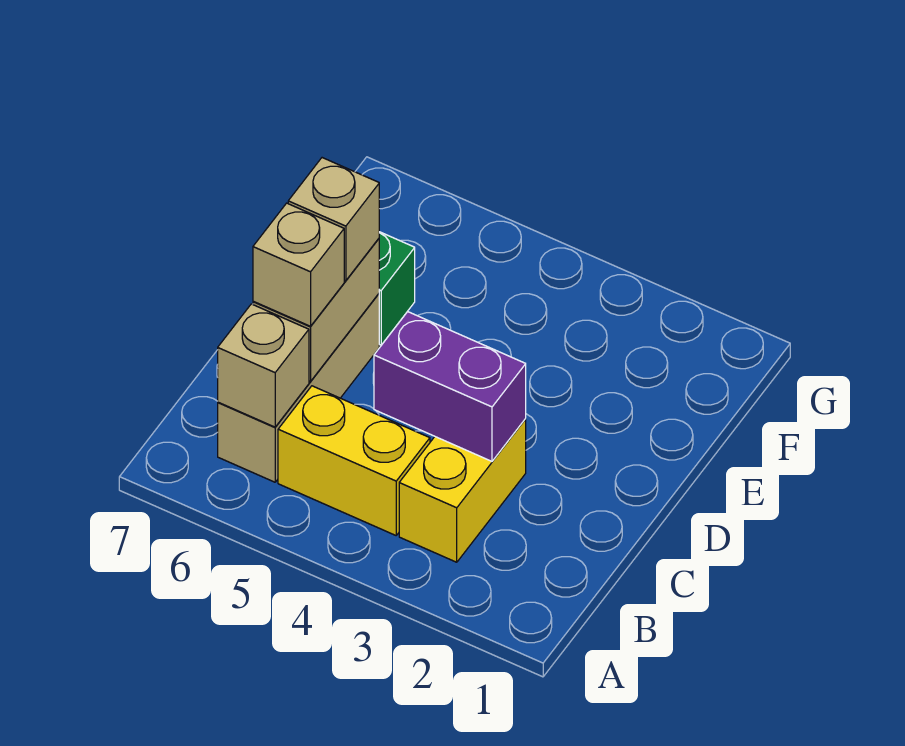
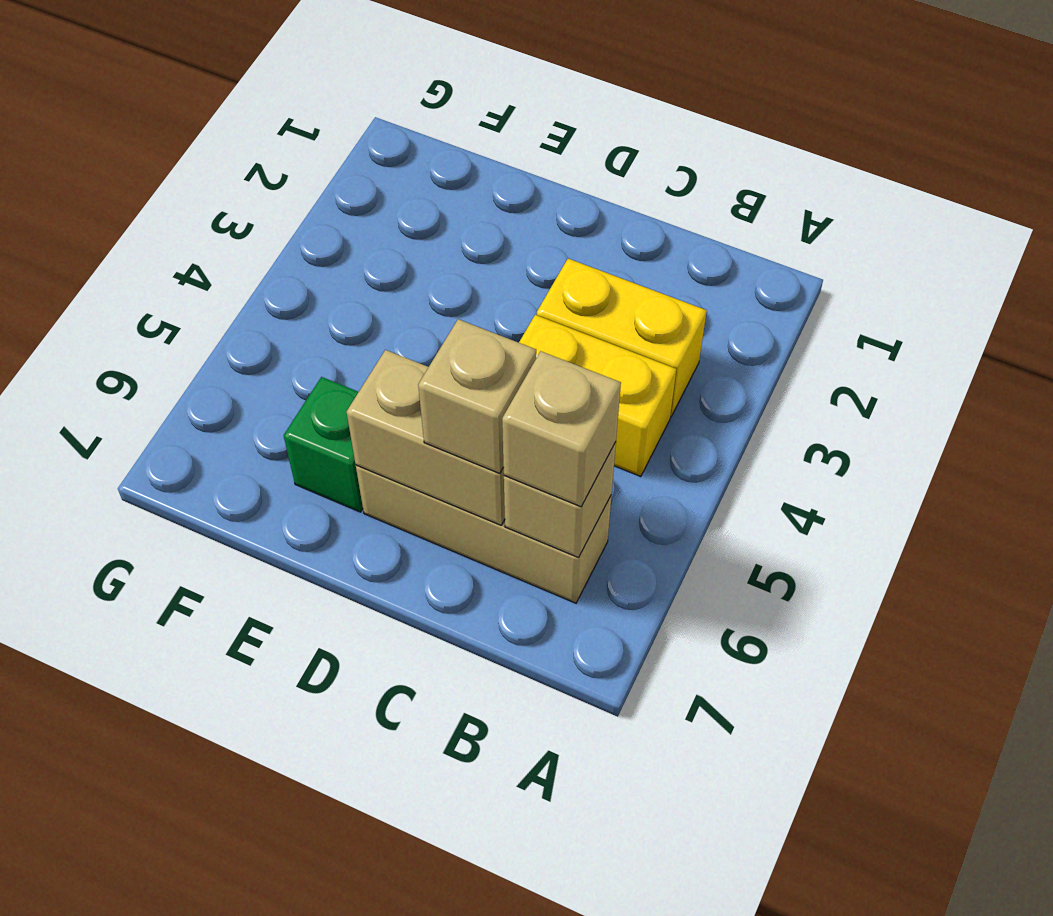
yellow brick B4:B5 level 1 -> yellow brick B4:C4 level 1
purple brick C3:C4 level 2 -> none
tan brick D6 level 3 -> tan brick B6 level 3

